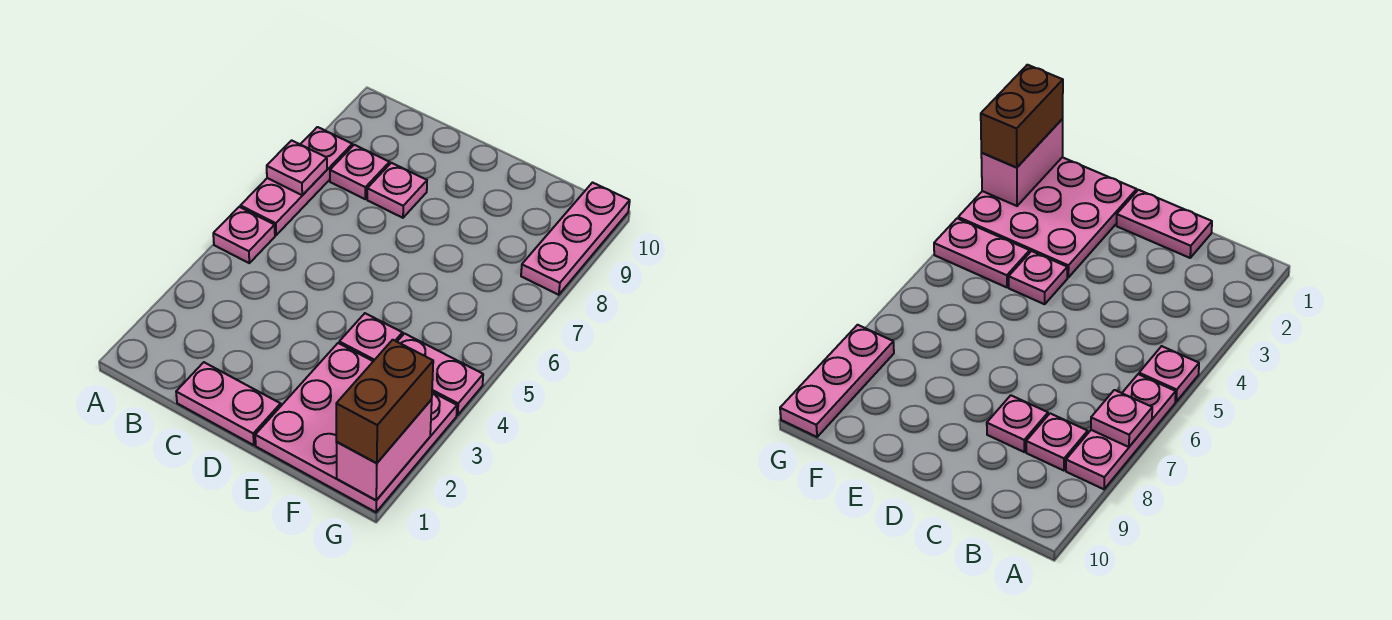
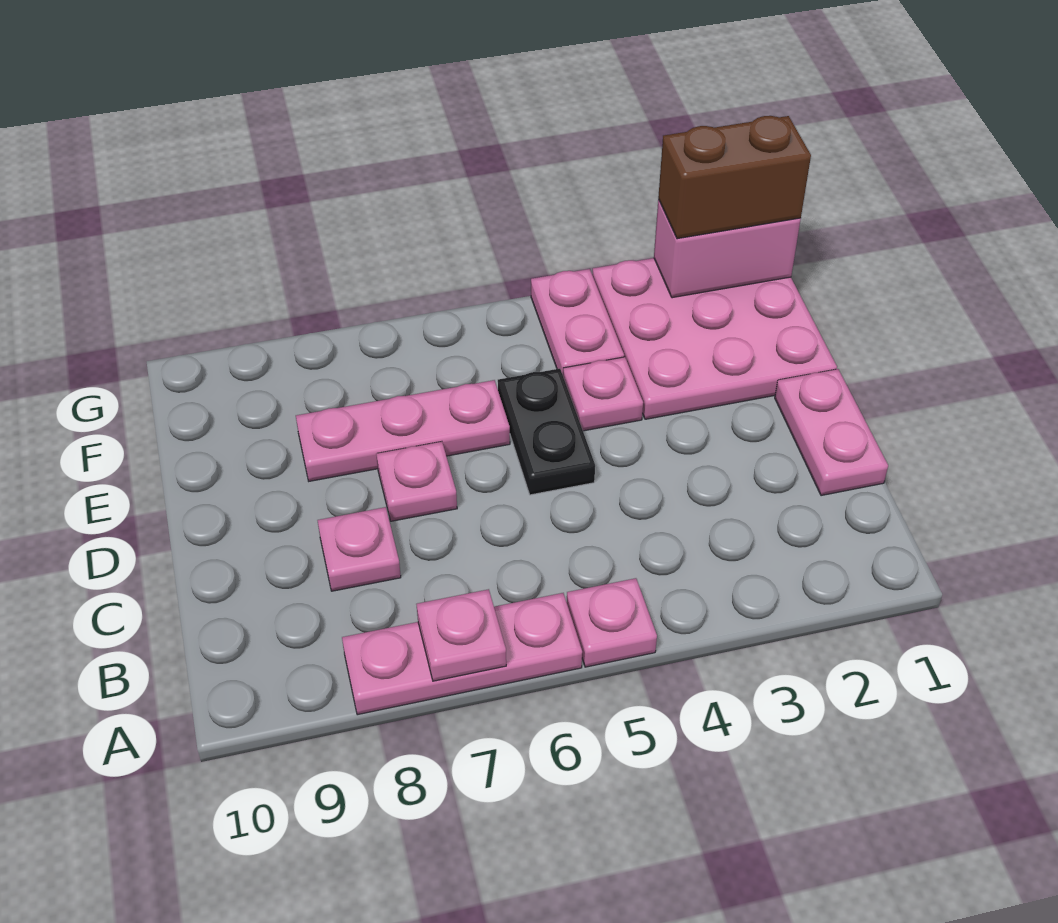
pink plate B8 level 1 -> pink plate D7 level 1
none -> black plate D5:E5 level 1
pink plate G8:G10 level 1 -> pink plate E6:E8 level 1

